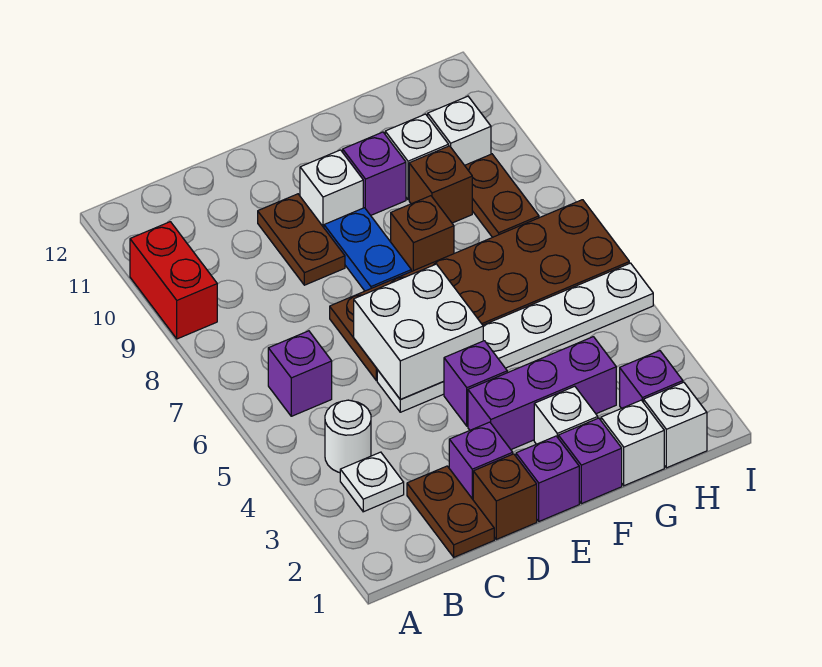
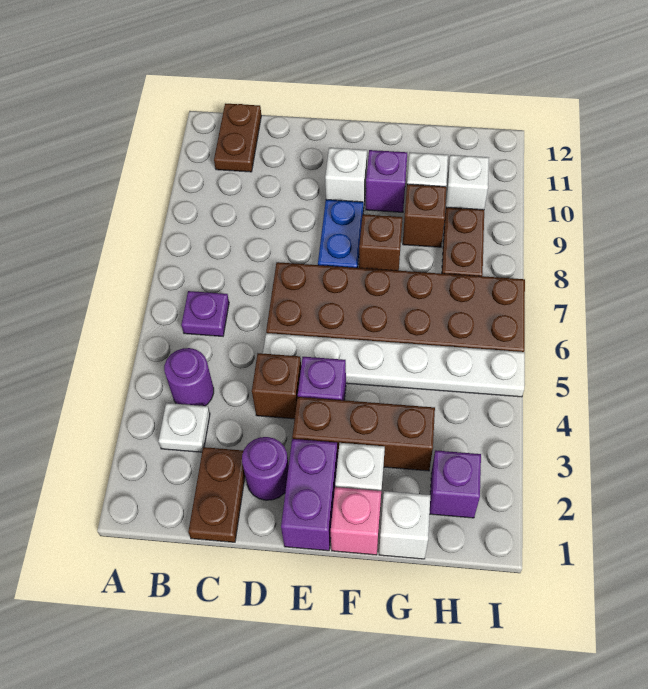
red brick A9:A10 level 1 -> none
white round brick B4 level 1 -> purple round brick B4 level 1
purple brick B6 level 1 -> purple plate B6 level 1
brown brick D1 level 1 -> brown brick D4 level 1
purple brick D2 level 1 -> purple round brick D2 level 1
white brick D5:E6 level 2 -> none
brown plate D9:D10 level 1 -> brown plate B11:B12 level 1
purple brick E1 level 1 -> purple brick E1:E2 level 1
purple brick E3:G3 level 1 -> brown brick E3:G3 level 1
purple brick F1 level 1 -> pink brick F1 level 1
white brick H1 level 1 -> none

